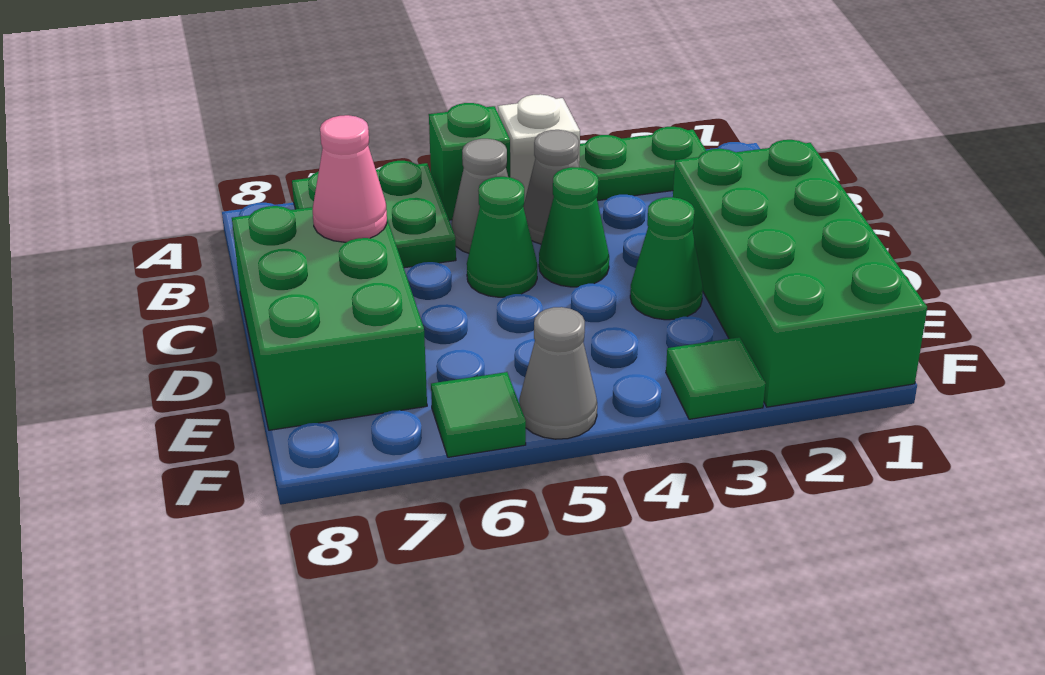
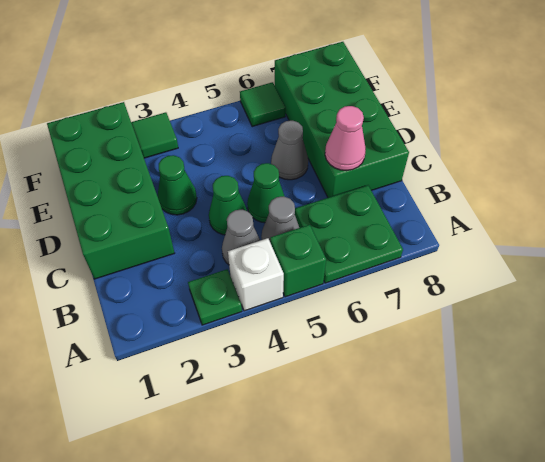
green plate A2:A3 level 1 -> green plate A3 level 1
green brick C7:E8 level 1 -> green brick C7:F8 level 1
grey cone F5 level 1 -> grey cone D6 level 1

